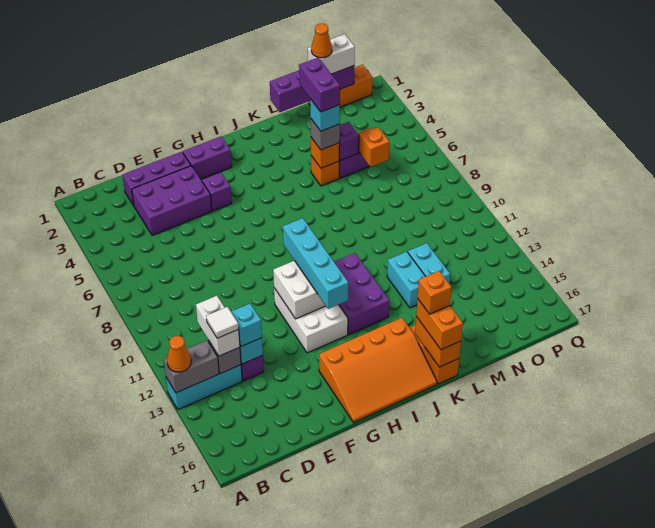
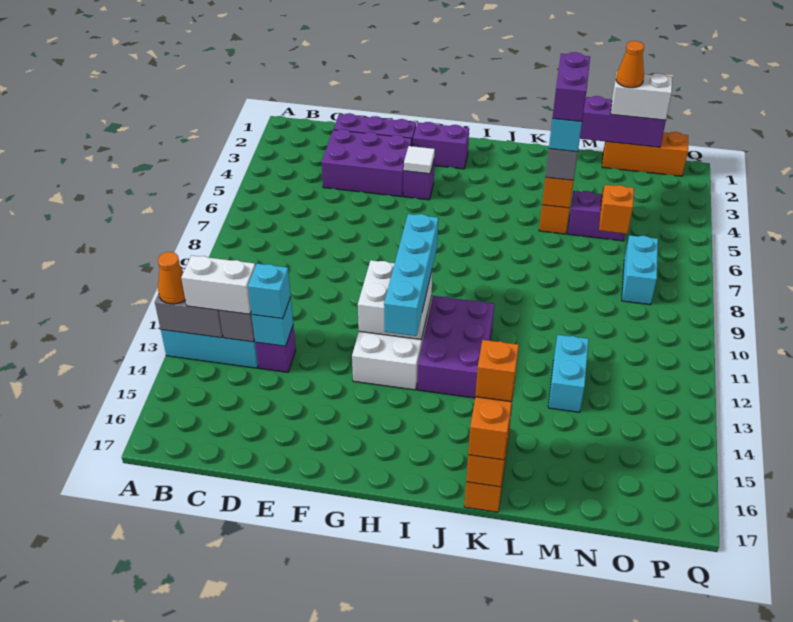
white brick C12:C13 level 3 -> white brick B13:C13 level 3
white tile C13 level 4 -> white tile G4 level 2
orange slope G15:J17 level 1 top 15 -> none
cyan brick L12:L13 level 1 -> cyan brick O7:O8 level 1
purple brick M5 level 2 -> none

